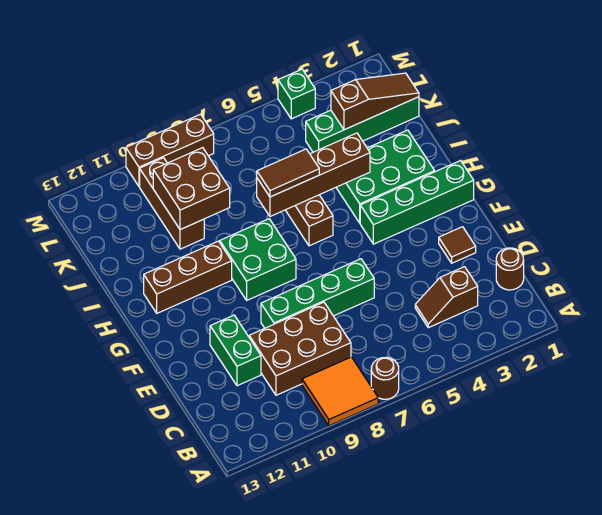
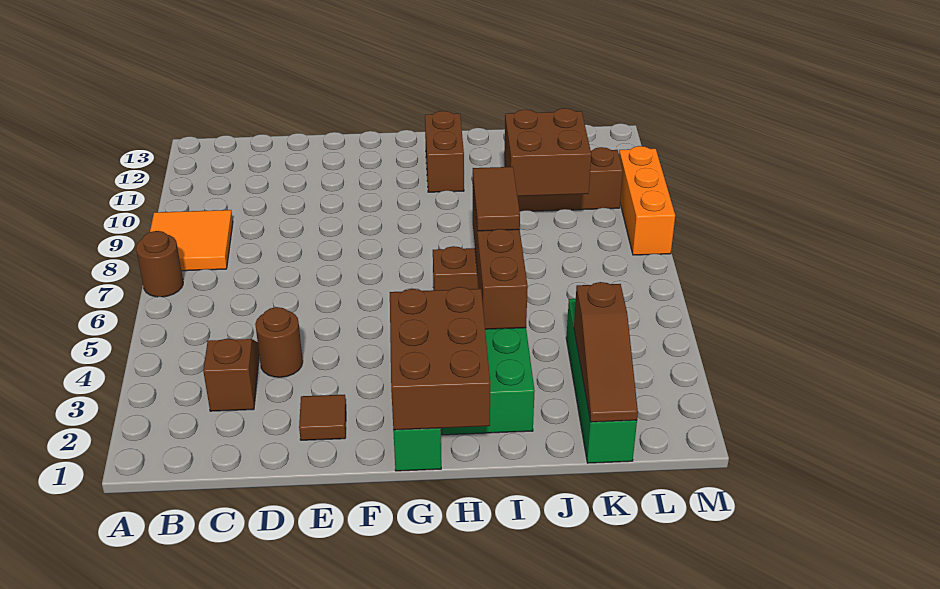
brown round brick C1 level 1 -> brown round brick D4 level 1
brown brick C8:D10 level 1 -> brown brick G1:H3 level 2
green brick D11:E11 level 1 -> none
green brick E6:E9 level 1 -> none
green brick G8:H9 level 1 -> none
brown brick H10:H12 level 1 -> brown brick H11:H12 level 1
green brick M4 level 1 -> none
brown brick M8:M10 level 1 -> orange brick M8:M10 level 1

